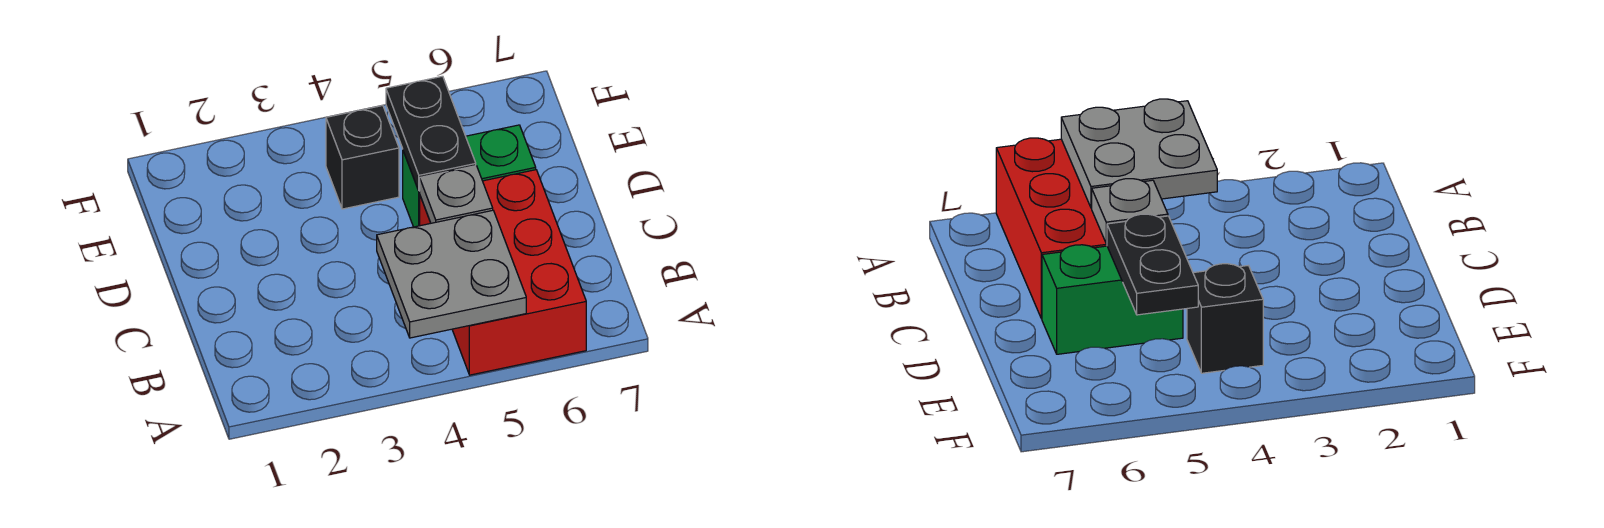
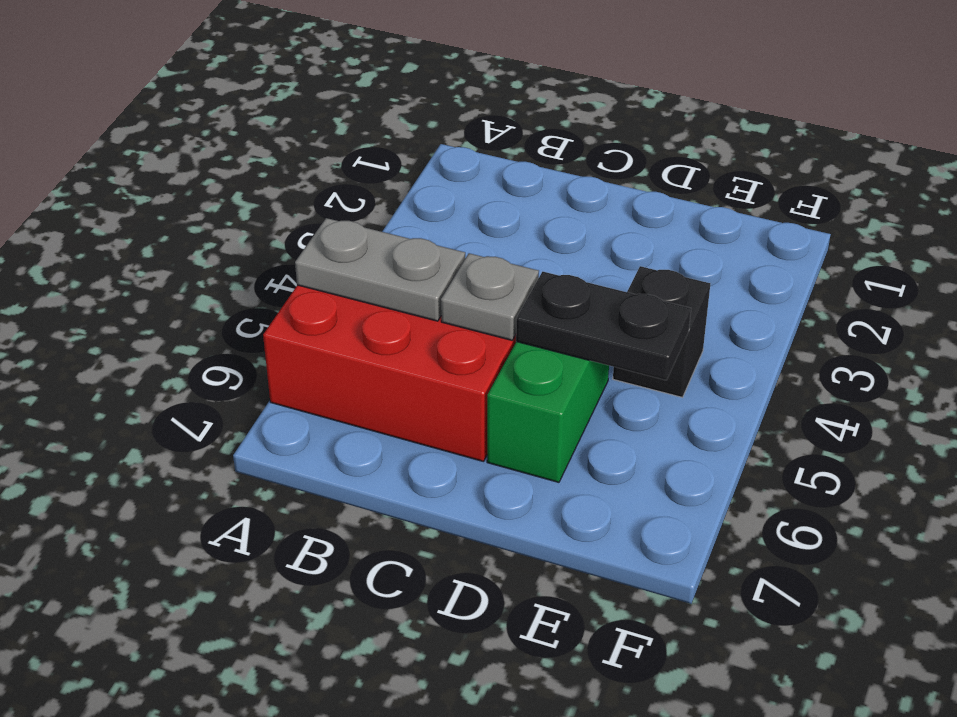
grey plate A4:B5 level 2 -> grey plate A5:B5 level 2

